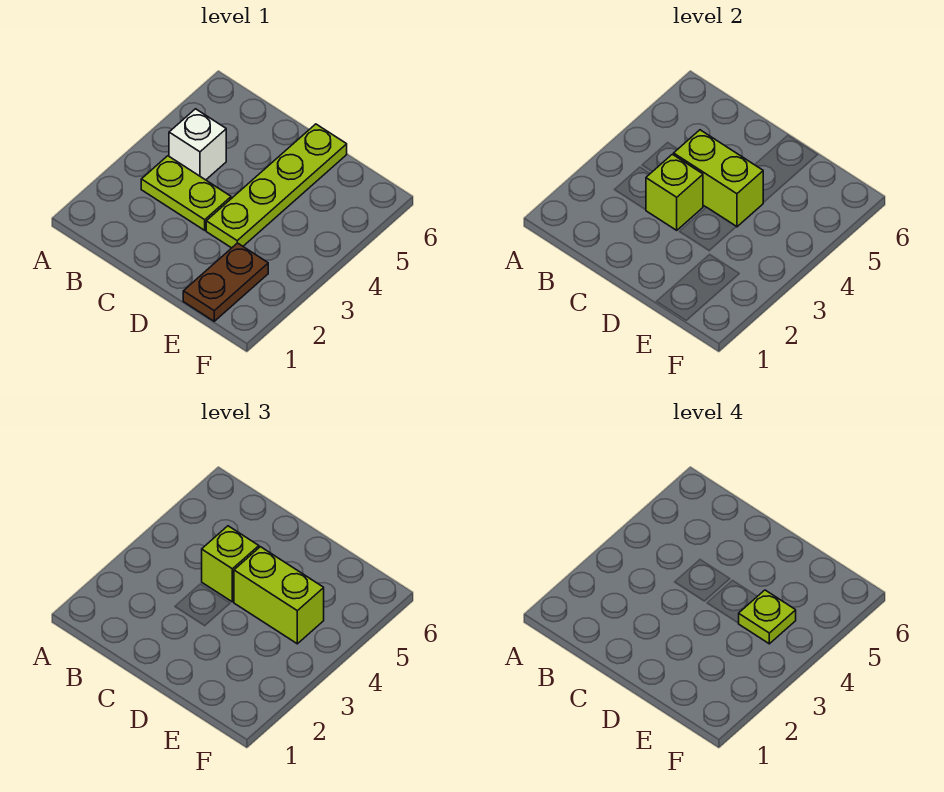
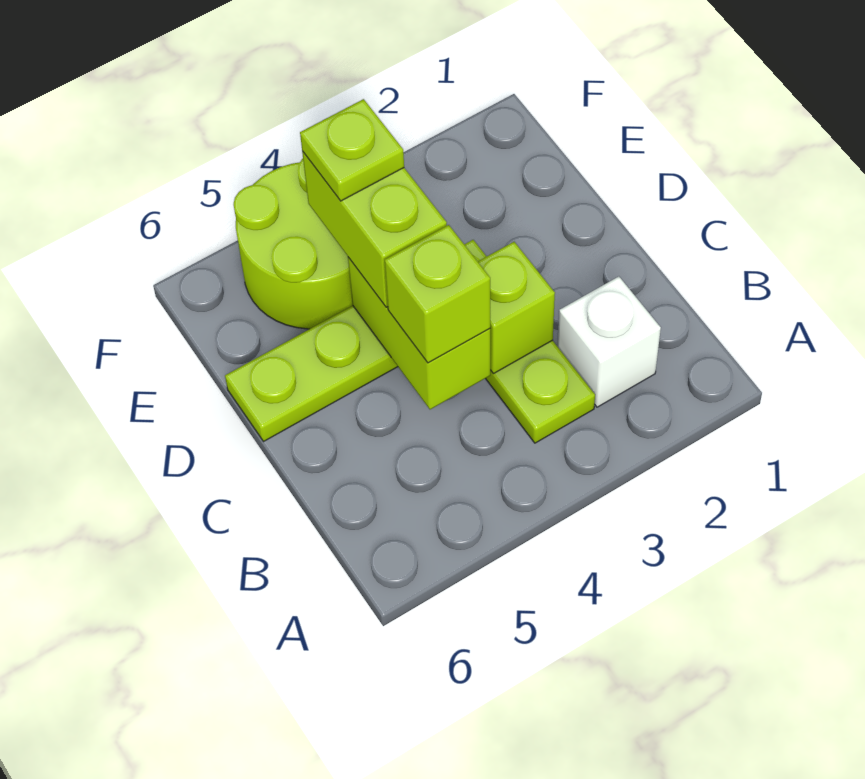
white brick B4 level 1 -> white brick B2 level 1
brown plate E1:E2 level 1 -> none
none -> lime round brick E4:F5 level 1

